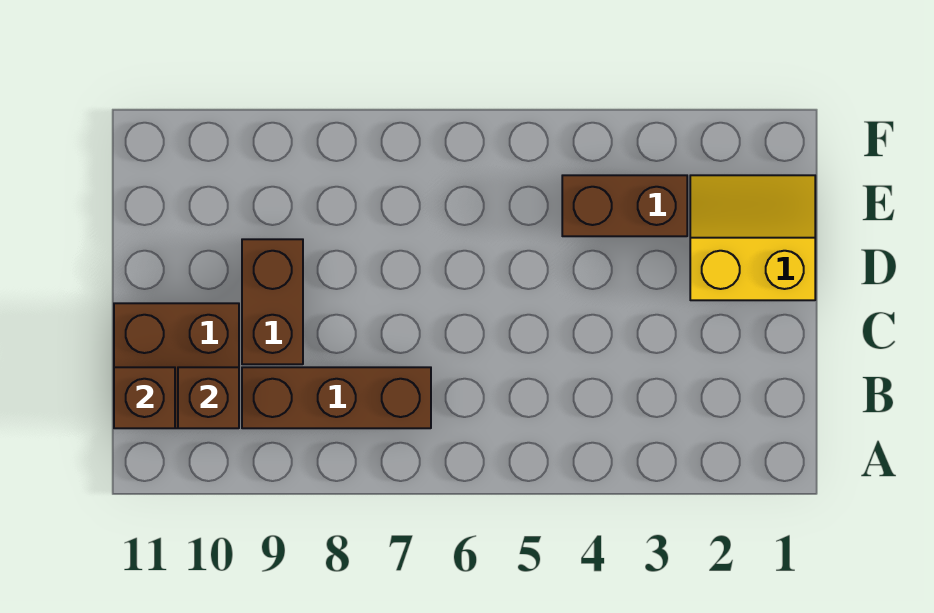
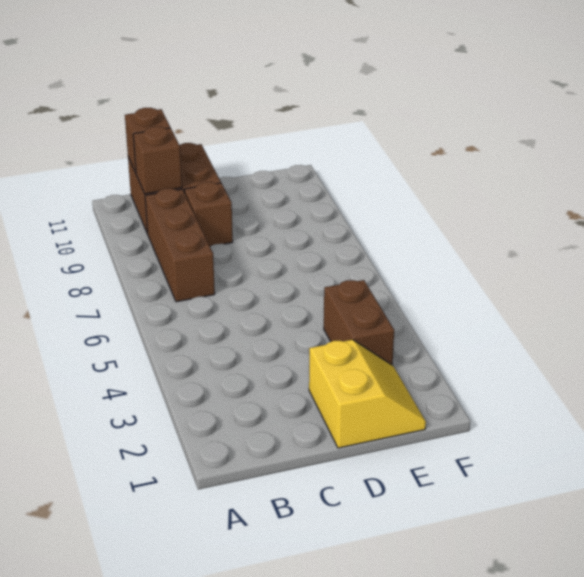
brown brick C9:D9 level 1 -> brown brick C9 level 1

